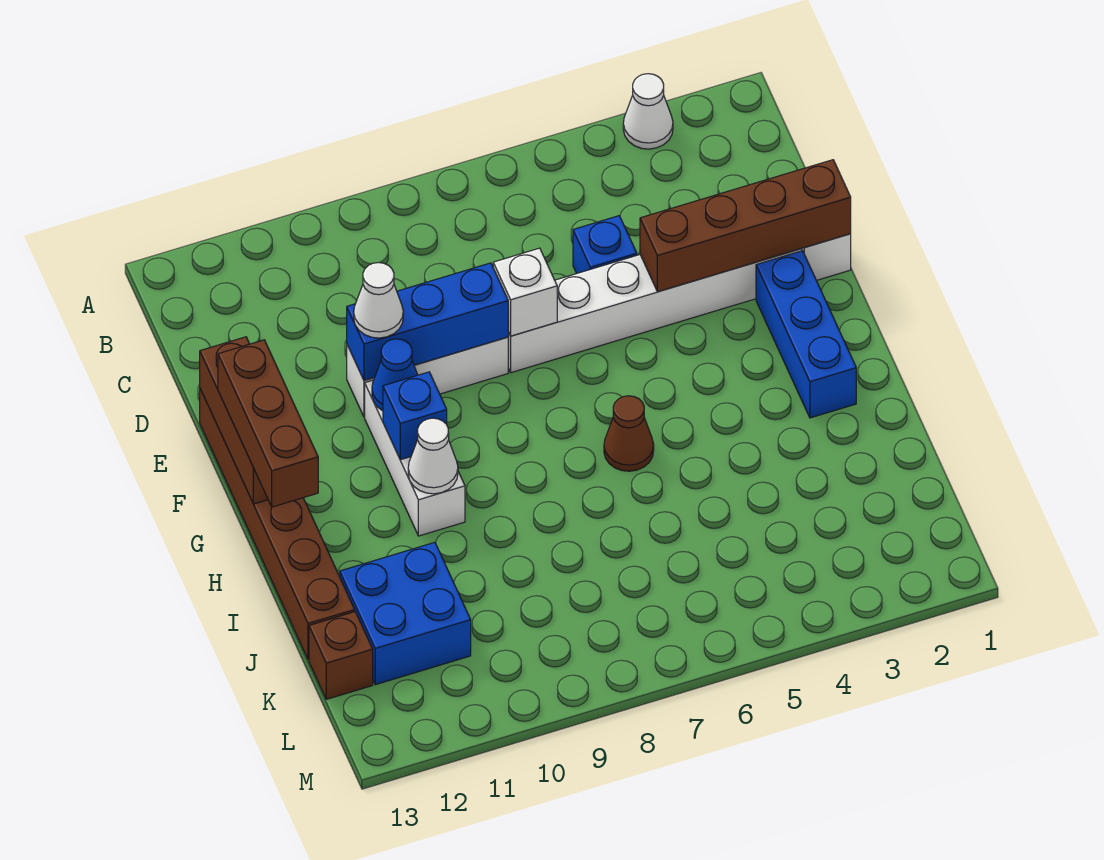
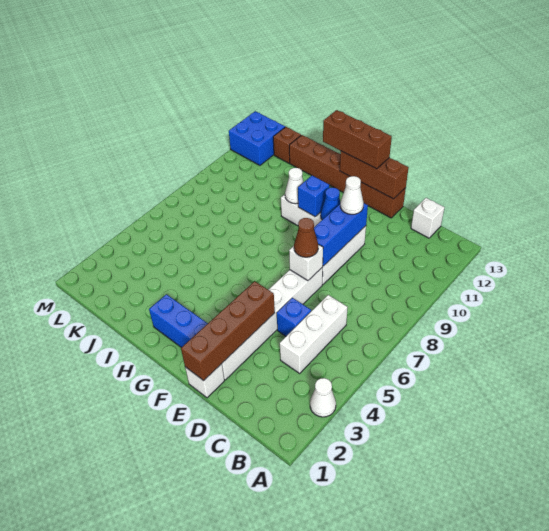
none -> white brick C4:C6 level 1
none -> white brick C13 level 1
brown cone H6 level 1 -> brown cone E7 level 3
blue brick J11:K12 level 1 -> blue brick L12:M13 level 1

